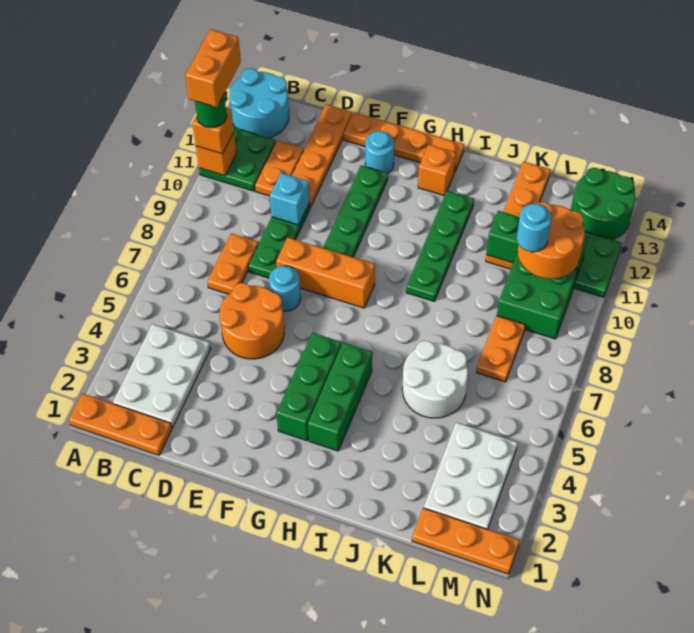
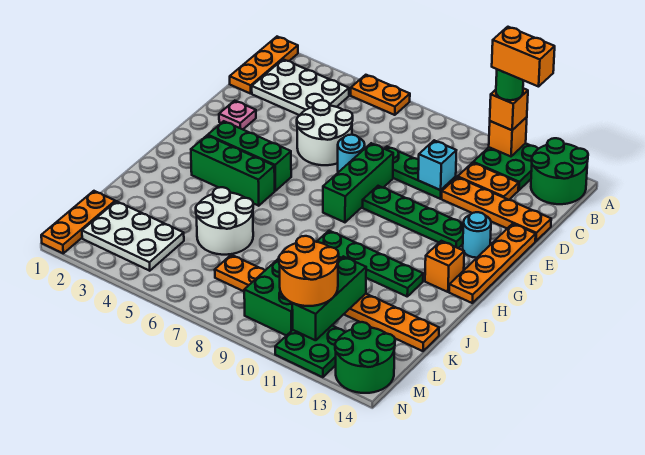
cyan round brick A13:B14 level 1 -> green round brick A13:B14 level 1
orange plate C7:C8 level 1 -> orange plate A5:A6 level 1
orange round brick D5:E6 level 1 -> white round brick D5:E6 level 1
none -> pink plate E2 level 1
orange brick E8:G8 level 1 -> green brick E8:G8 level 1
cyan round brick L10 level 4 -> none

